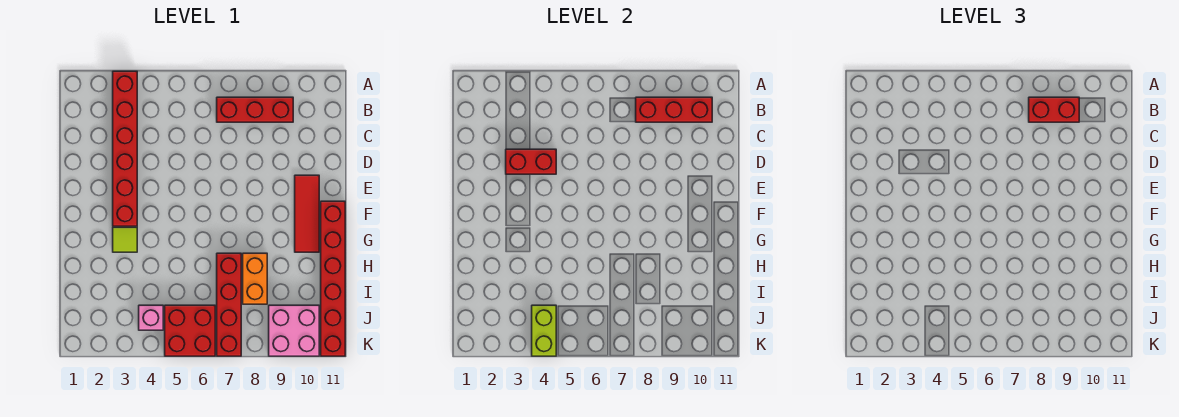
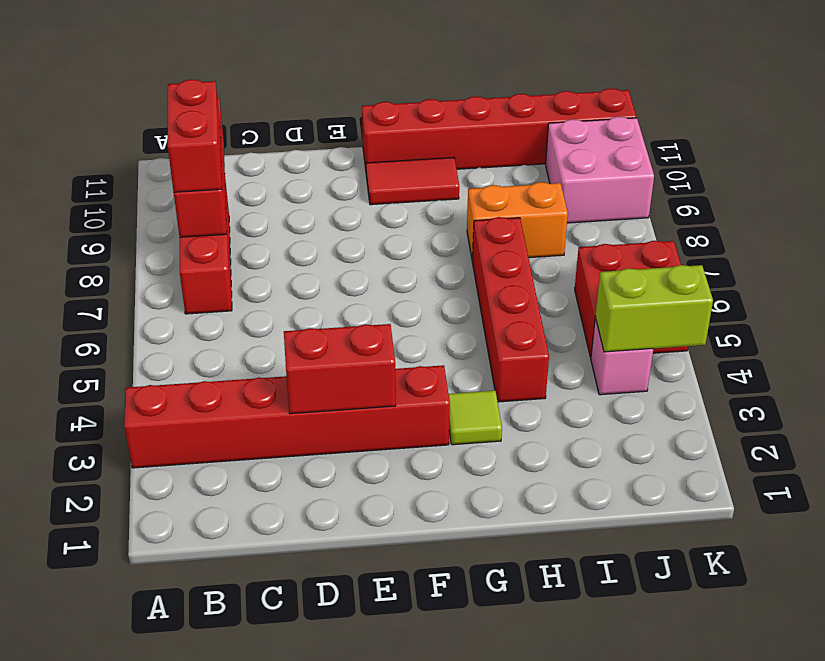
red brick D3:D4 level 2 -> red brick D3:E3 level 2
red tile E10:G10 level 1 -> red tile F10:G10 level 1
red brick H7:K7 level 1 -> red brick H4:H7 level 1

